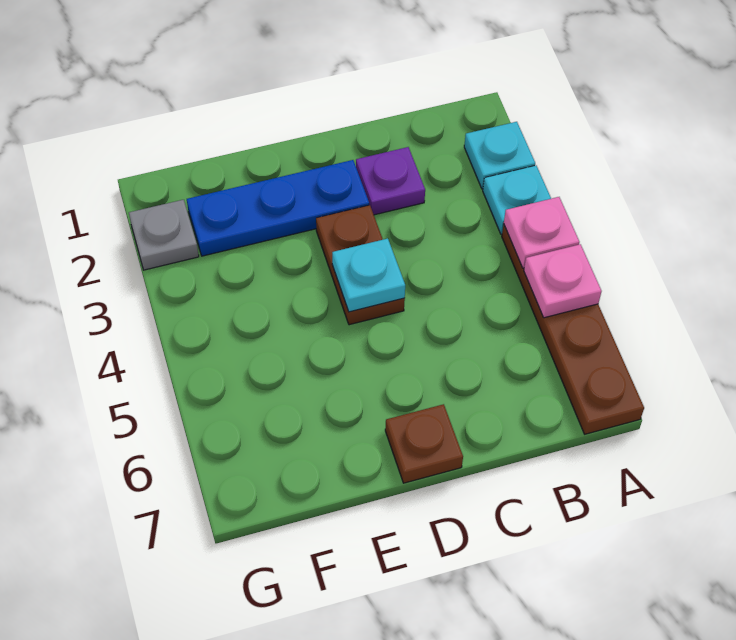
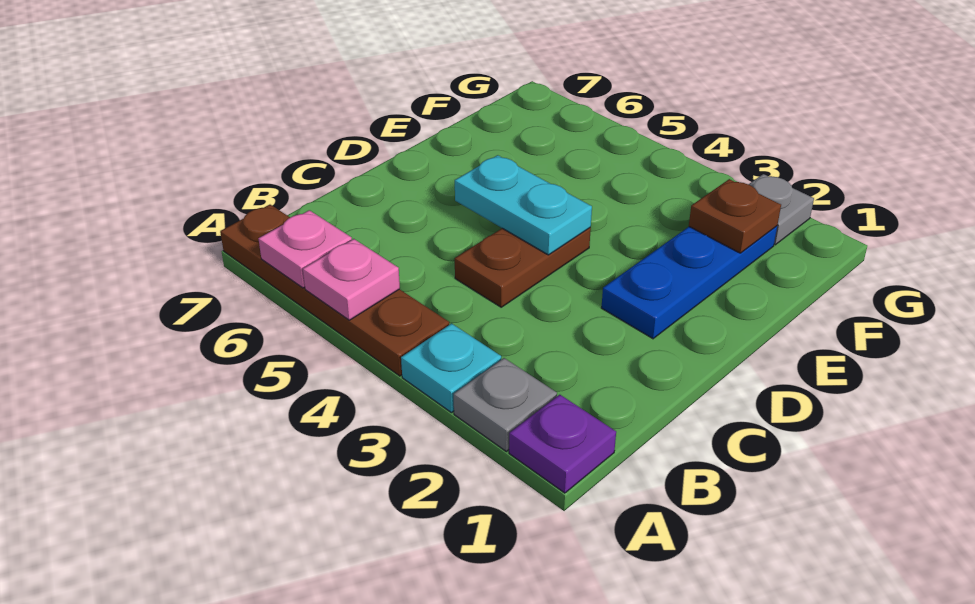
cyan plate A2 level 1 -> grey plate A2 level 1
pink plate A4 level 2 -> pink plate A6 level 2
purple plate C2 level 1 -> purple plate A1 level 1
brown plate D3:D4 level 1 -> brown plate C4:D4 level 1
cyan plate D4 level 2 -> cyan plate D4:D5 level 2
brown plate D7 level 1 -> brown plate F2 level 2

